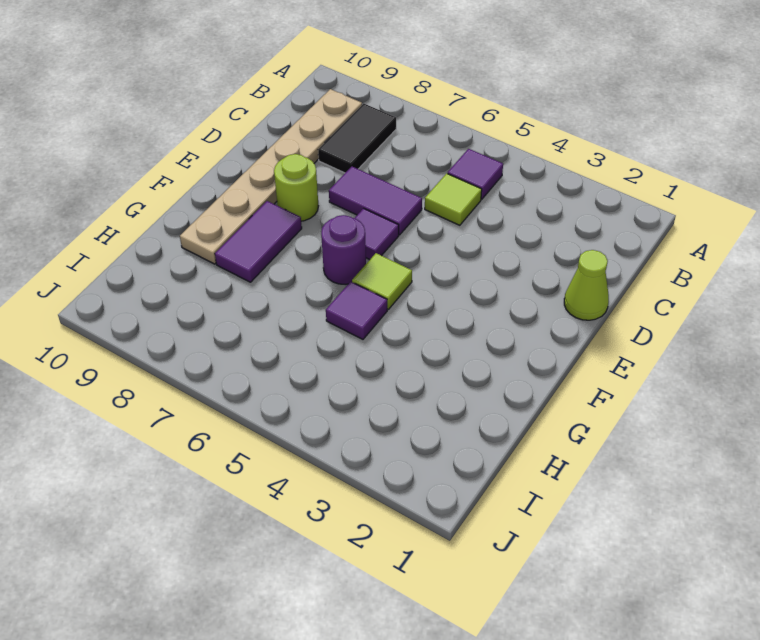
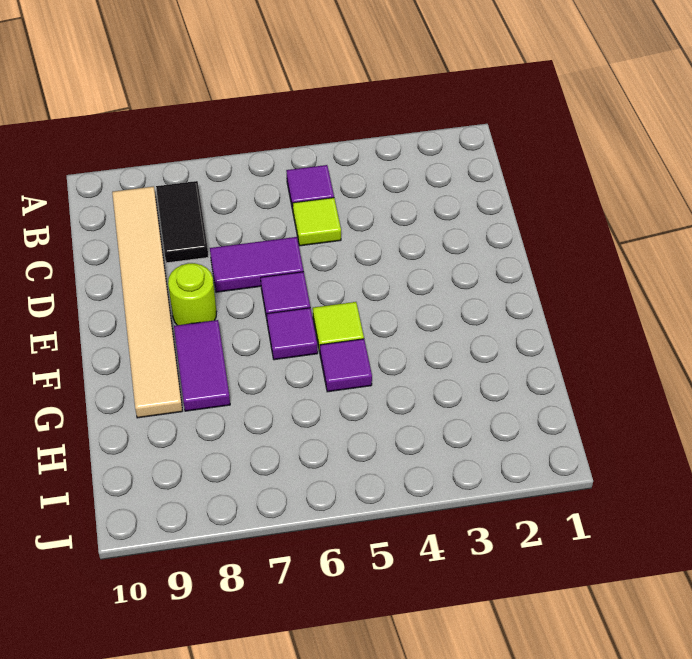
tan plate B9:G9 level 1 -> tan tile B9:G9 level 1
lime cone D1 level 1 -> none
purple round brick F6 level 1 -> purple tile F6 level 1

